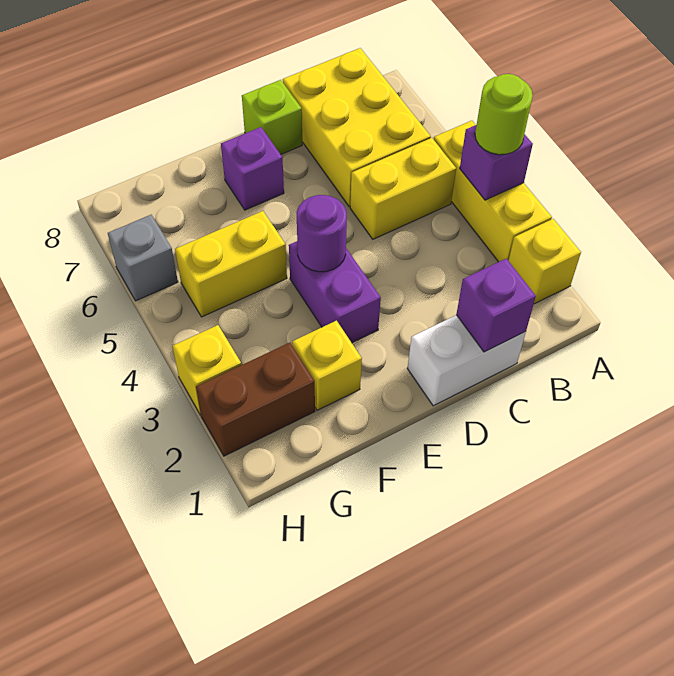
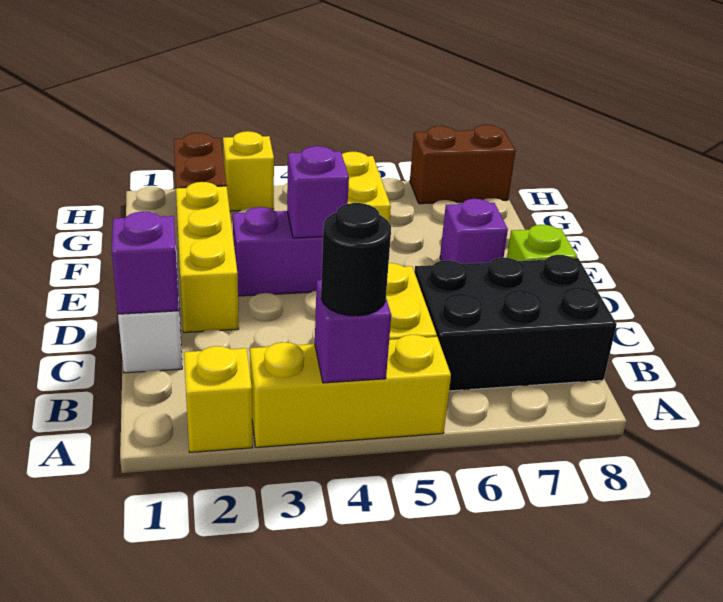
lime round brick A4 level 3 -> black round brick A4 level 3
yellow brick B6:C8 level 1 -> black brick B6:C8 level 1
purple round brick E4 level 2 -> purple brick E4 level 2
yellow brick F2 level 1 -> yellow brick D2:F2 level 1
grey brick H6 level 1 -> none
none -> brown brick H7:H8 level 1

